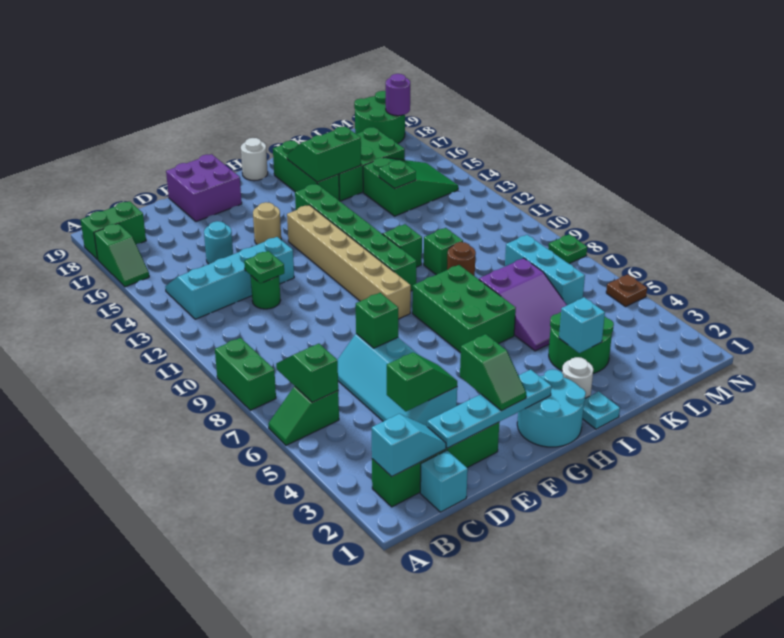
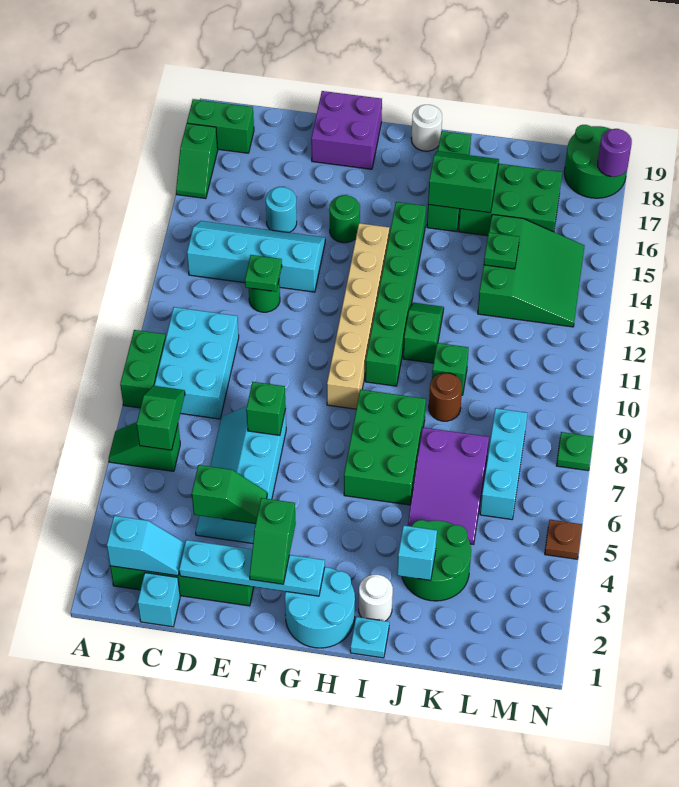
none -> cyan brick B8:C10 level 1
tan round brick F15 level 1 -> green round brick F15 level 1
green slope K14:M15 level 1 top K -> green slope K13:M15 level 1 top K

